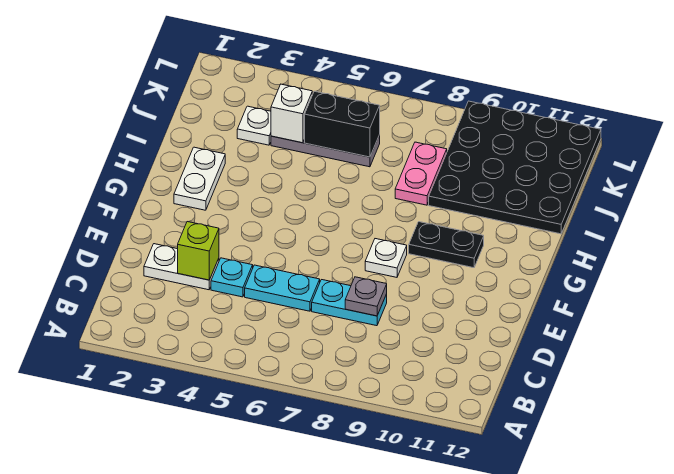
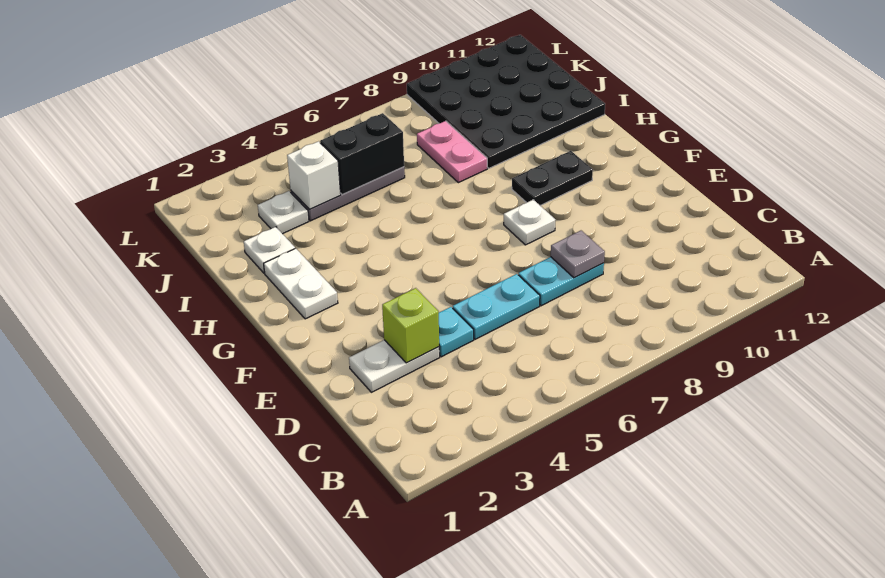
none -> white plate I2 level 1

